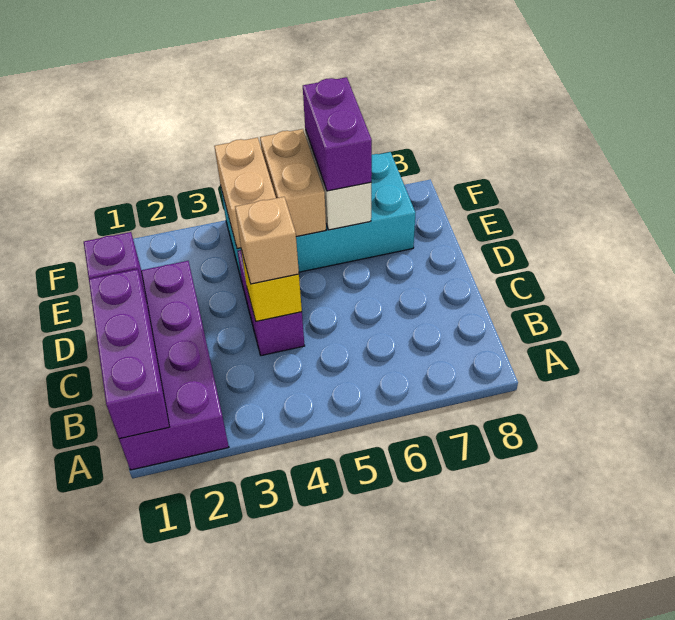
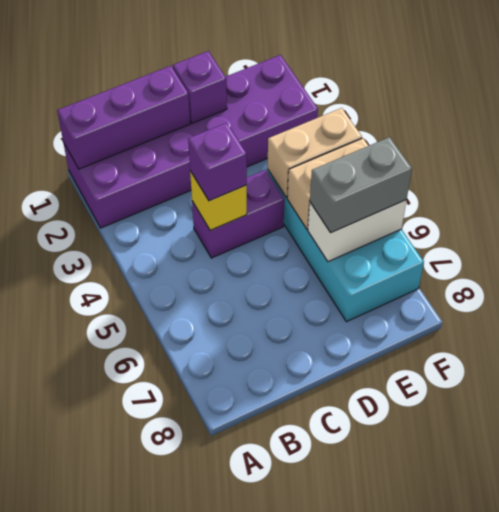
purple brick A1:D2 level 1 -> purple brick A1:F2 level 1
tan brick C4 level 3 -> purple brick C4 level 3
purple brick E6:F6 level 3 -> grey brick E6:F6 level 3

